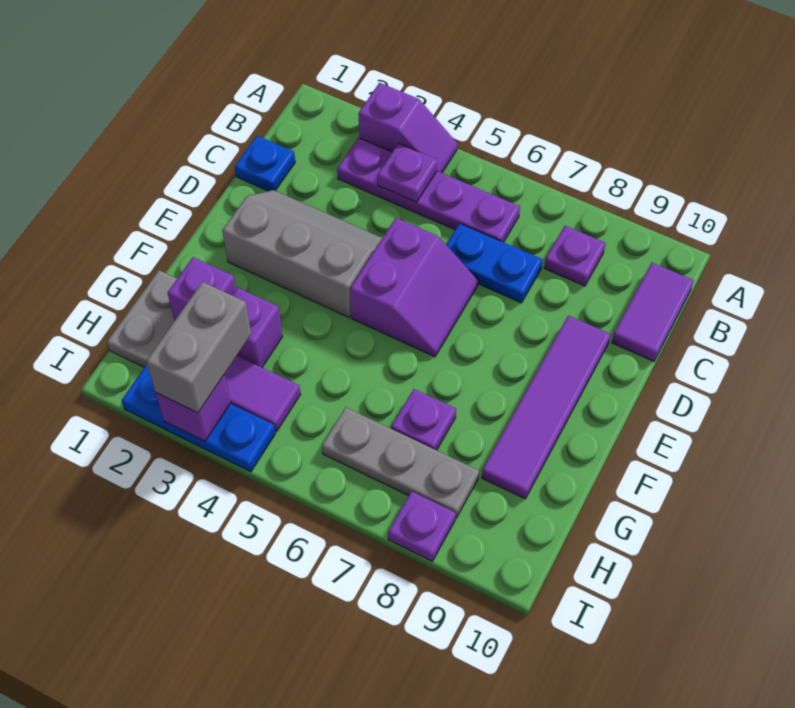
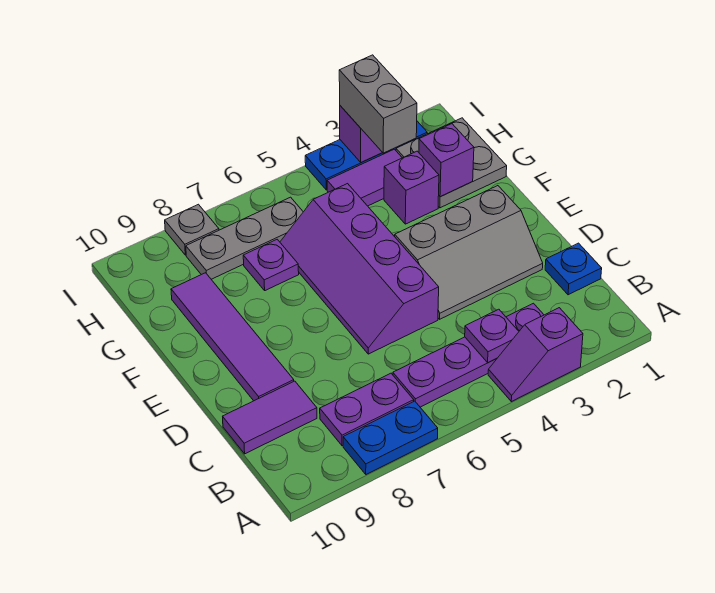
purple plate B8 level 1 -> purple plate B7:B8 level 1
purple tile B10:C10 level 1 -> purple tile C9:C10 level 1
blue plate C6:C7 level 1 -> blue plate A7:A8 level 1
purple slope D5:E6 level 1 top 5 -> purple slope D5:G6 level 1 top 5
purple plate I8 level 1 -> grey plate I8 level 1

